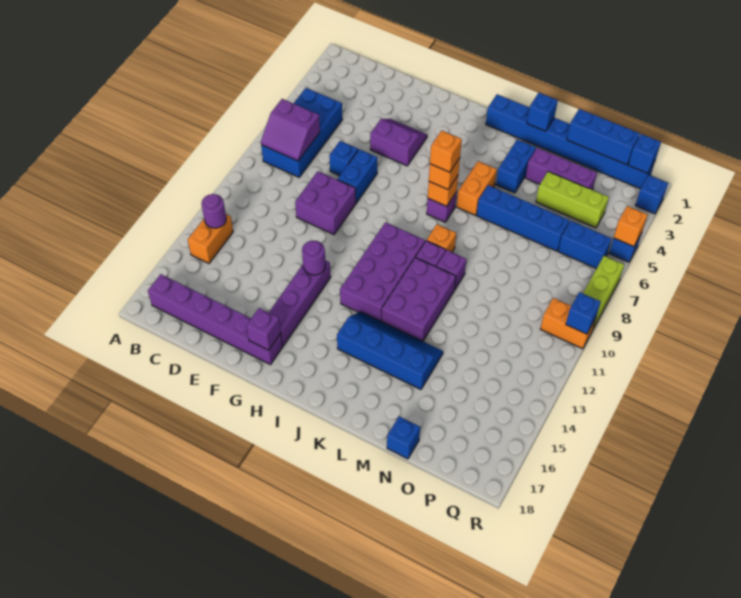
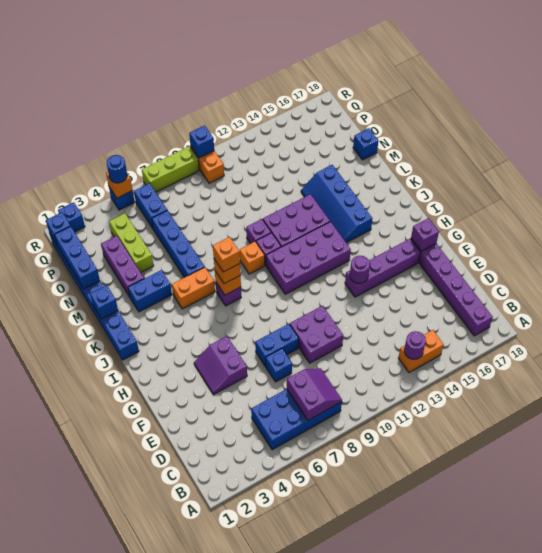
none -> blue round brick R5 level 3

